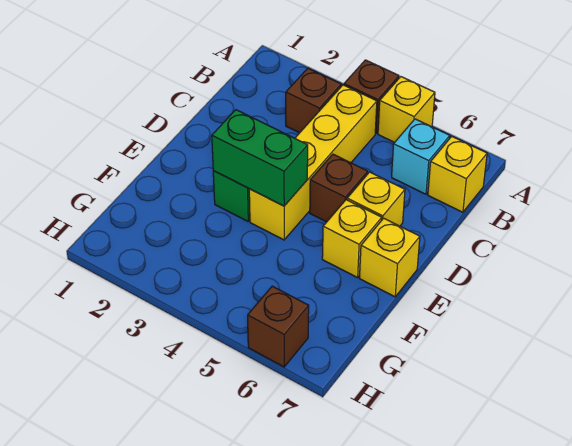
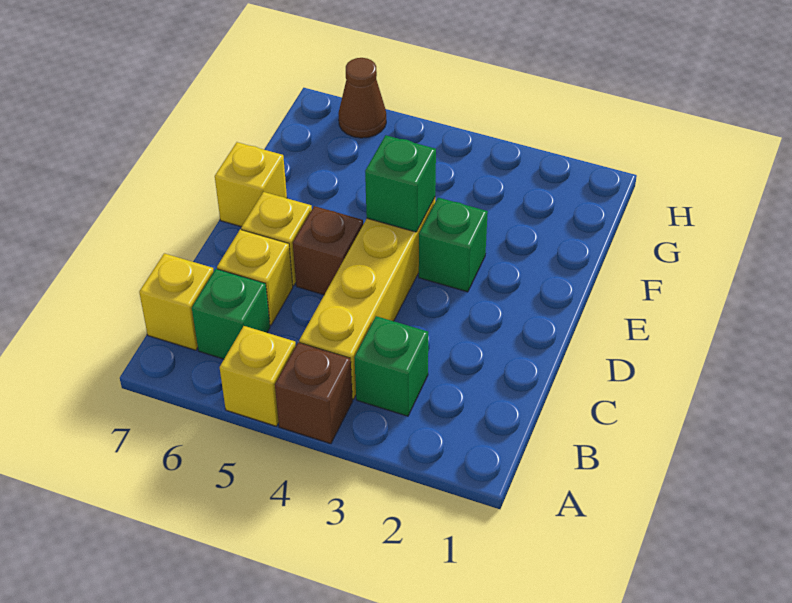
brown brick B3 level 1 -> green brick B3 level 1
cyan brick B6 level 1 -> green brick B6 level 1
green brick E3:E4 level 2 -> green brick E4 level 2
yellow brick E6 level 1 -> yellow brick C6 level 1
brown brick H6 level 1 -> brown cone H6 level 1

